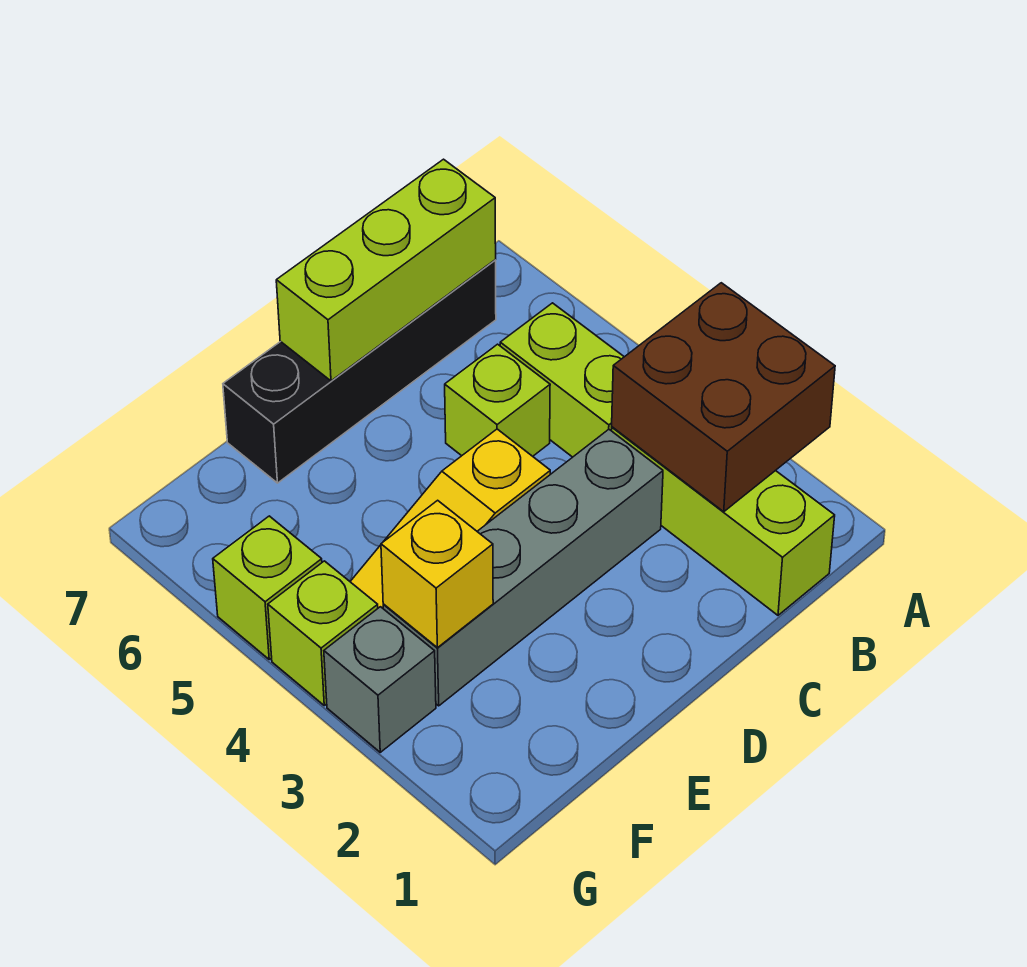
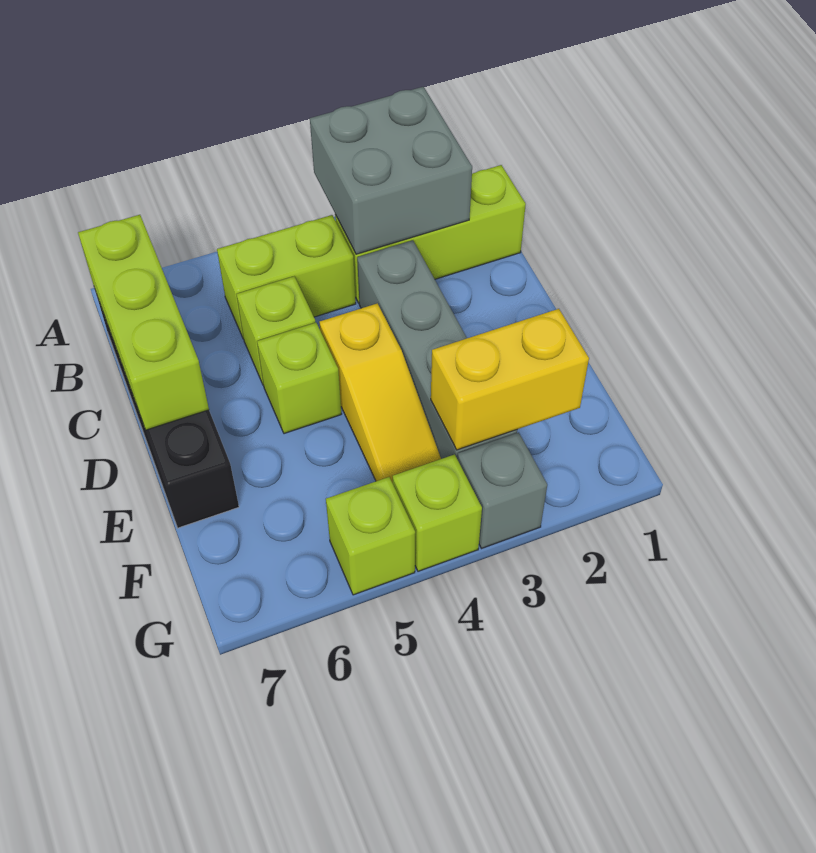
brown brick A2:B3 level 2 -> grey brick A2:B3 level 2
none -> lime brick D5 level 1
yellow brick F3 level 2 -> yellow brick F2:F3 level 2

